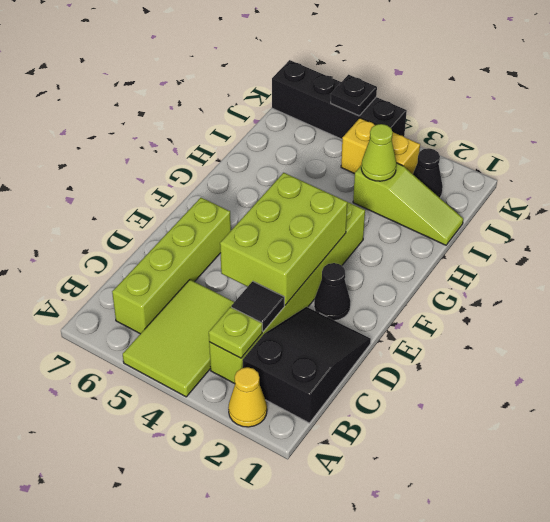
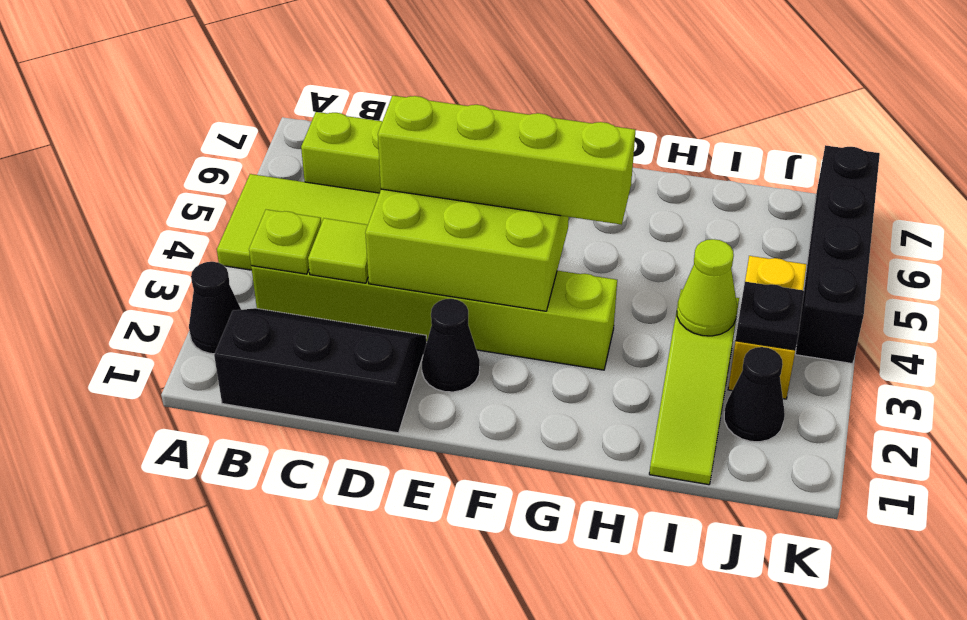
yellow cone A2 level 1 -> black cone A2 level 1
black slope B1:D2 level 1 top B -> black slope B1:D2 level 1 top 1
black tile C3 level 2 -> lime tile C3 level 2
none -> lime brick D4:G4 level 3
black plate K5 level 2 -> black plate J3 level 2

